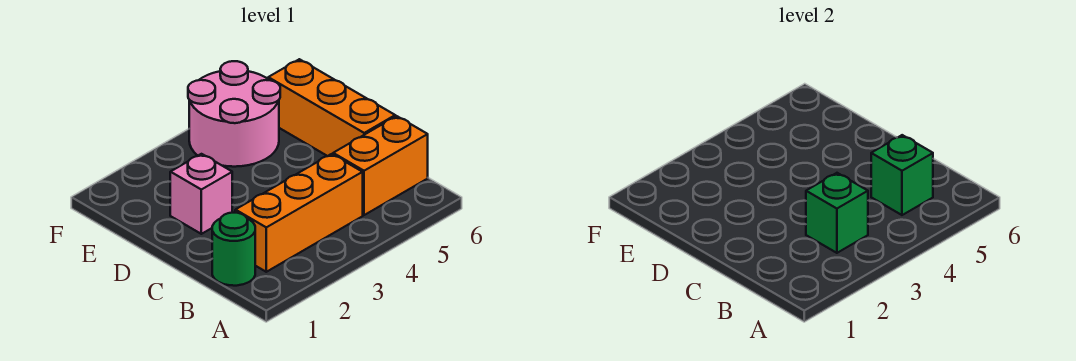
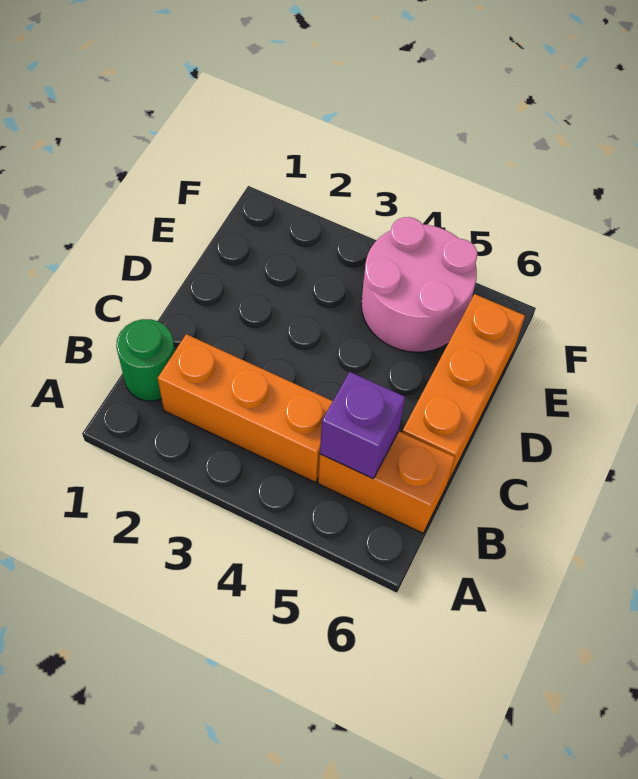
green brick B3 level 2 -> none
green brick B5 level 2 -> purple brick B5 level 2
pink brick D2 level 1 -> none

